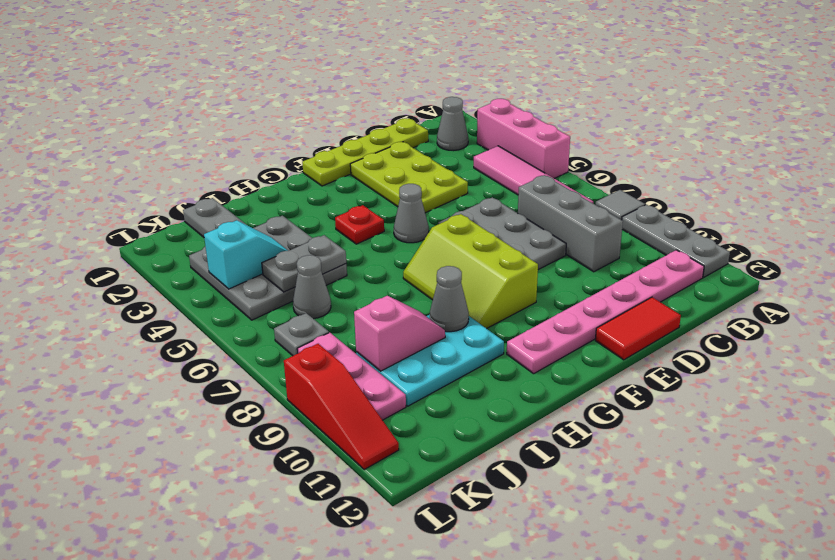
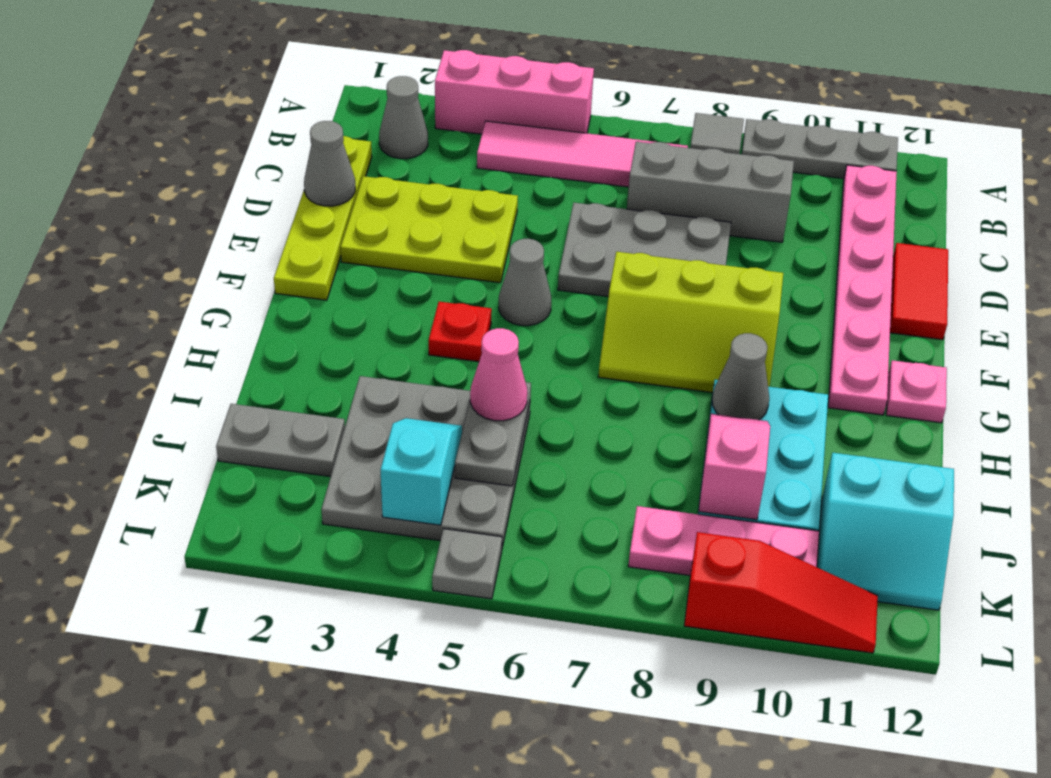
none -> pink plate G12 level 1
none -> pink cone I5 level 3
grey cone J6 level 1 -> grey cone D1 level 2
none -> cyan slope J11:K12 level 1 top J
grey plate K7 level 1 -> grey plate L5 level 1

